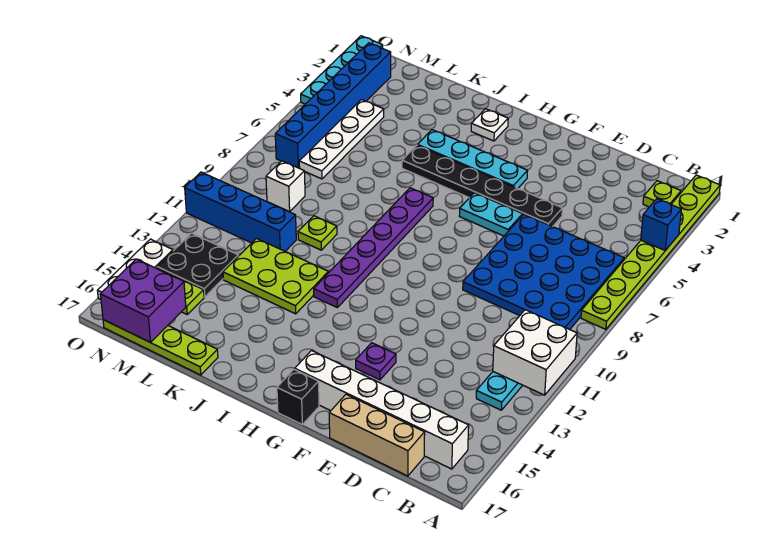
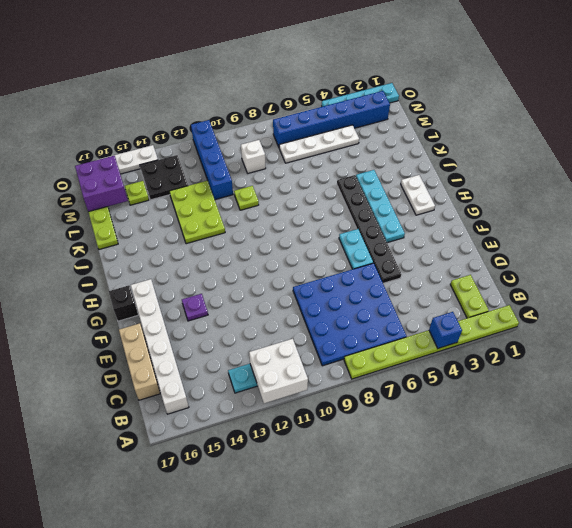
lime plate B2 level 1 -> lime plate B2:C2 level 1
white plate I2 level 1 -> white plate H2:I2 level 1
purple plate I7:I12 level 1 -> none

